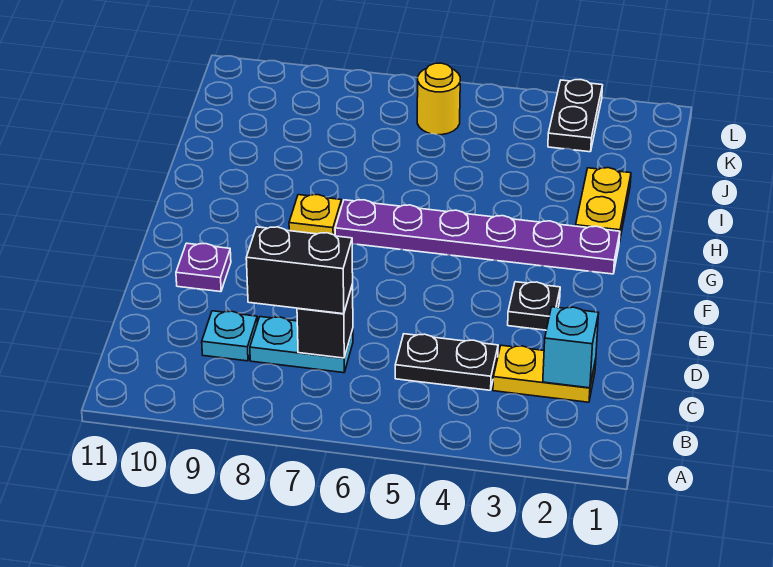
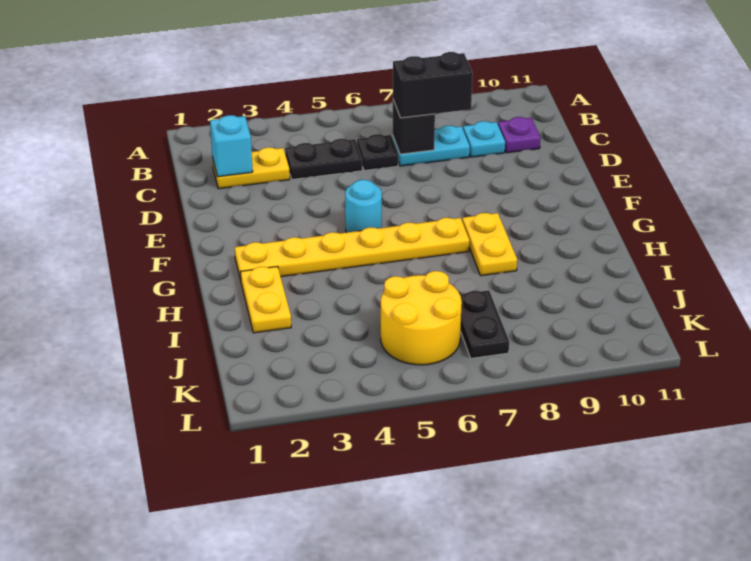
black plate E3 level 1 -> black plate C6 level 1
purple plate E10 level 1 -> purple plate C10 level 1
none -> cyan round brick F5 level 1
purple plate G2:G7 level 1 -> yellow plate G2:G7 level 1
yellow plate G8 level 1 -> yellow plate G8:H8 level 1
black plate K3:L3 level 1 -> black plate J7:K7 level 1
yellow round brick K6 level 1 -> yellow round brick J5:K6 level 1

